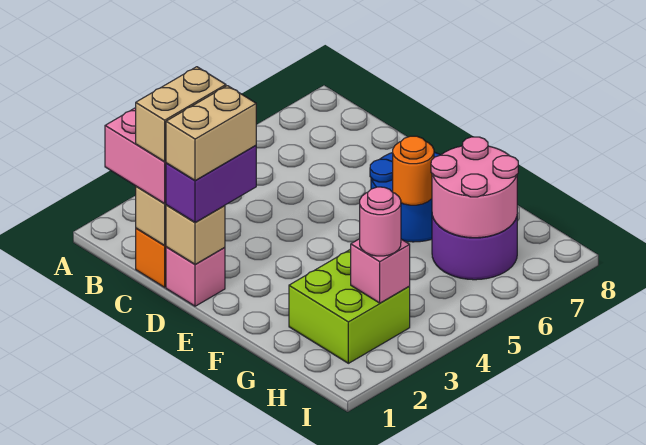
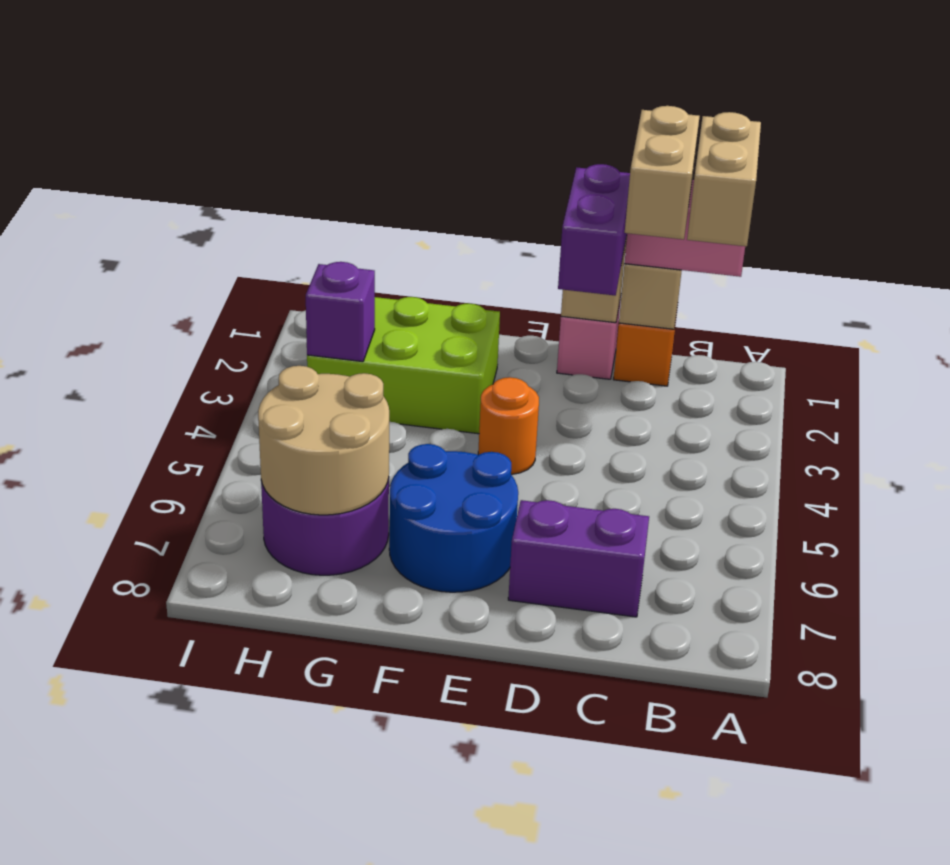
none -> purple brick C7:D7 level 1
tan brick D1:D2 level 4 -> tan brick B1:B2 level 4
orange round brick F6 level 2 -> orange round brick E4 level 1
lime brick G2:H3 level 1 -> lime brick F2:H3 level 1
pink round brick G6:H7 level 2 -> tan round brick G6:H7 level 2
pink brick H3 level 2 -> purple brick H3 level 2
pink round brick H3 level 3 -> none

